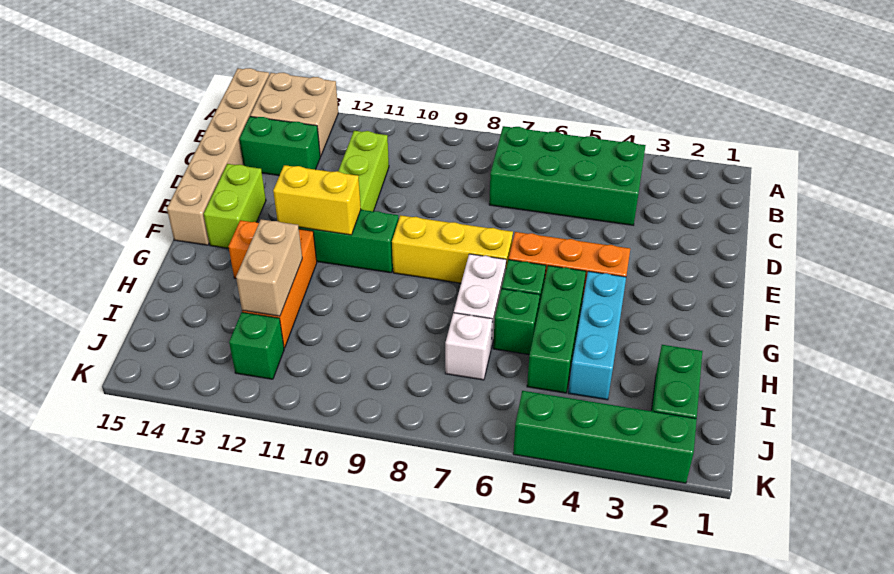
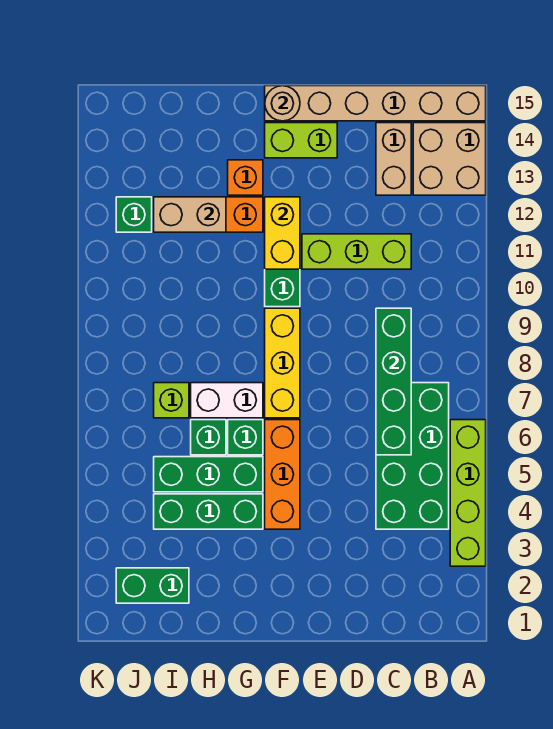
none -> lime brick A3:A6 level 1
green brick C13:C14 level 1 -> tan brick C13:C14 level 1
none -> tan round brick F15 level 2
cyan brick G4:I4 level 1 -> green brick G4:I4 level 1
white brick I7 level 1 -> lime brick I7 level 1
green brick K2:K5 level 1 -> green brick C6:C9 level 2

